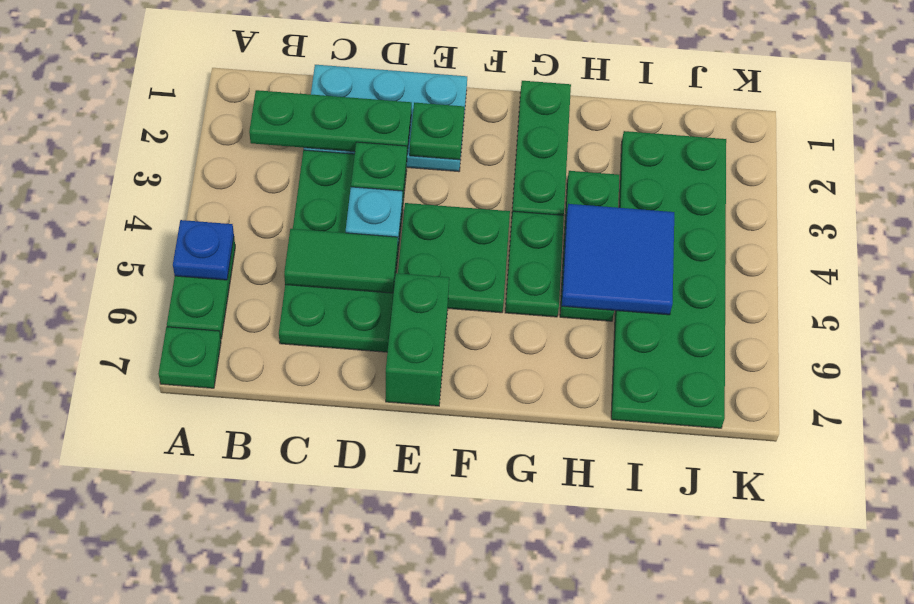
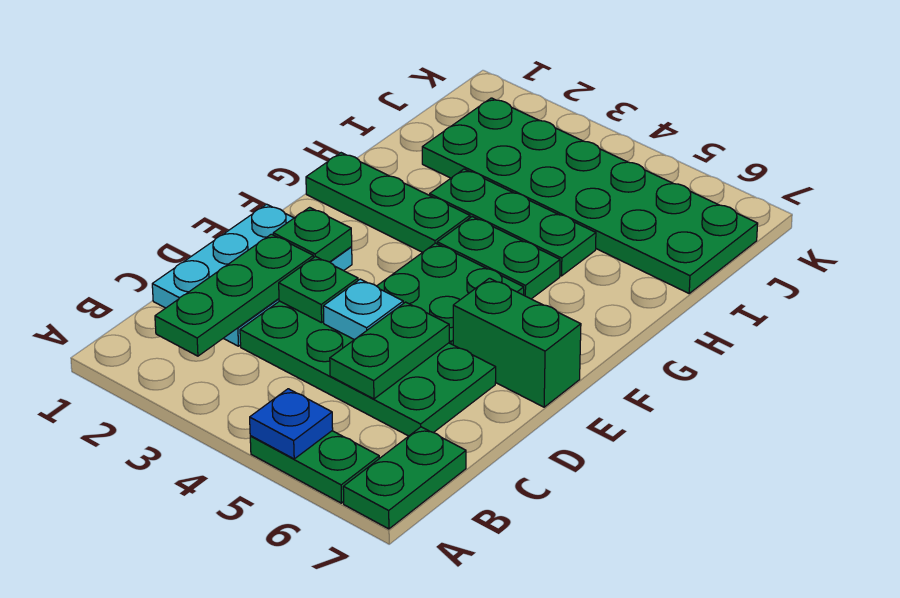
green plate A7 level 1 -> green plate A7:B7 level 1
green tile C5:D5 level 2 -> green plate C5:D5 level 2
blue tile H4:I5 level 2 -> none

